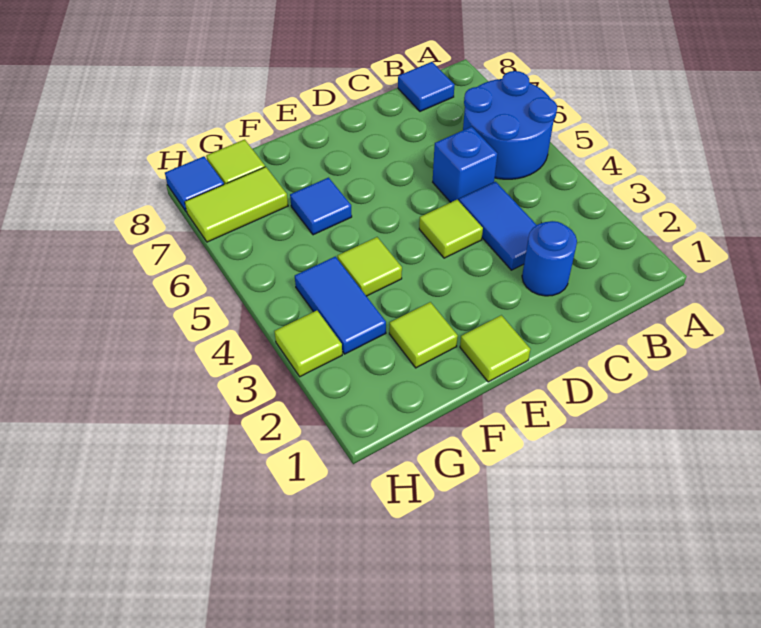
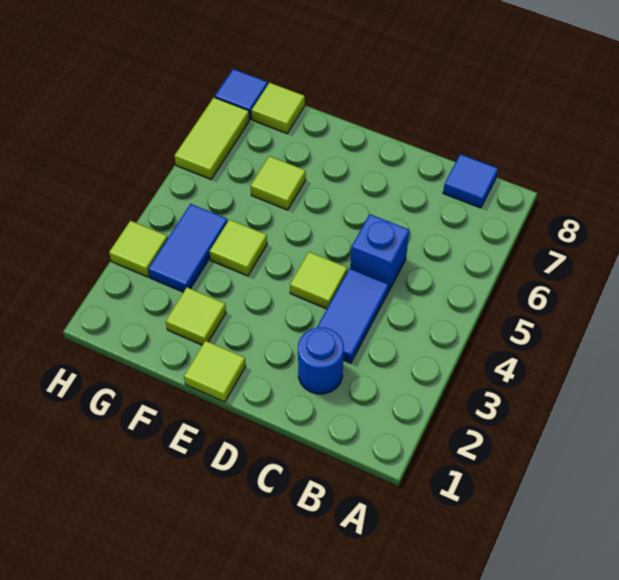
blue round brick A5:B6 level 1 -> none
blue tile F6 level 1 -> lime tile F6 level 1
lime tile G7:H7 level 1 -> lime tile H6:H7 level 1

